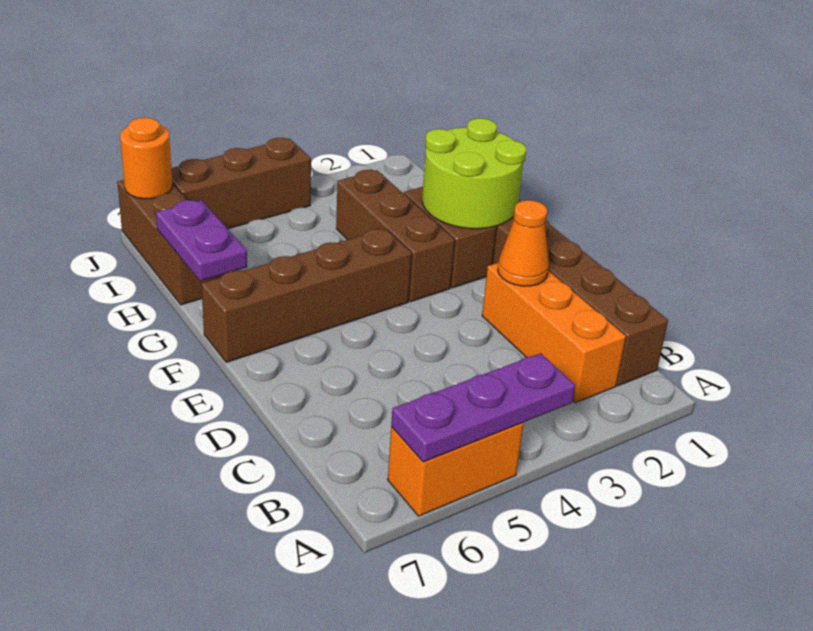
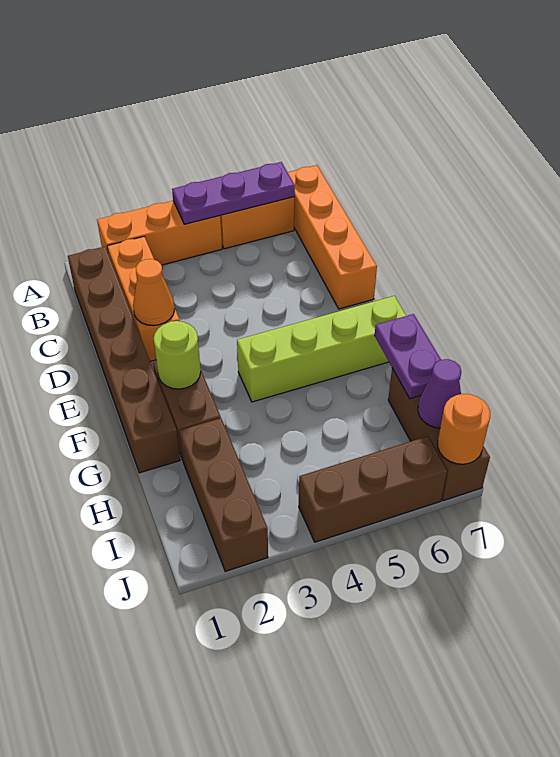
none -> orange brick A2:A4 level 1
none -> orange brick A7:D7 level 1
lime round brick F1:G2 level 2 -> lime round brick F2 level 2
brown brick F3:H3 level 1 -> brown brick H2:J2 level 1
brown brick F4:F7 level 1 -> lime brick F4:F7 level 1
none -> purple cone I7 level 2

